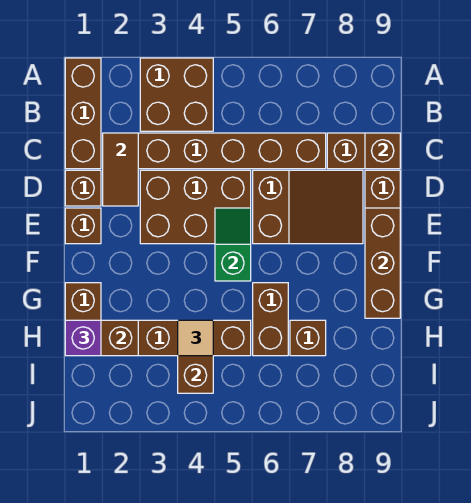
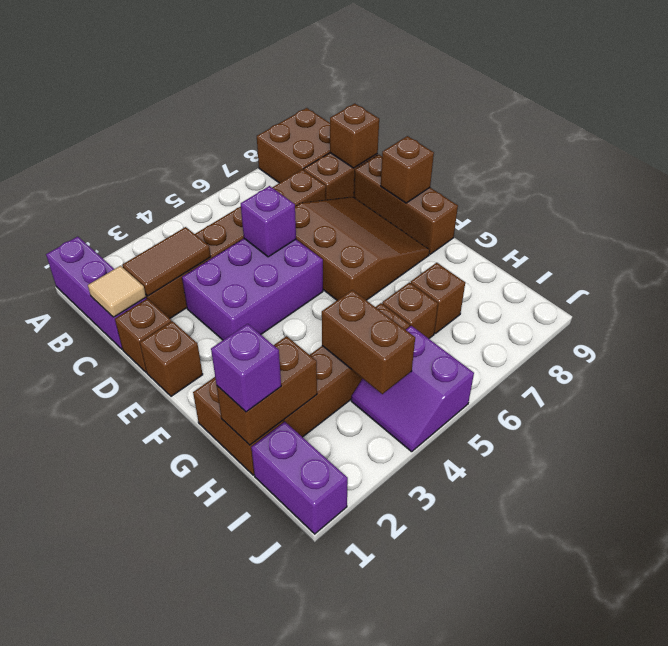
brown brick A1:C1 level 1 -> purple brick A1:C1 level 1
brown brick A3:B4 level 1 -> brown brick A8:B9 level 1
brown tile C2:D2 level 2 -> brown tile C2:C3 level 2
brown brick D3:E5 level 1 -> purple brick D3:E5 level 1
none -> purple brick D5 level 2
brown slope D6:E8 level 1 top 6 -> brown slope D6:F8 level 1 top 6
green slope E5:F5 level 2 top F -> none
brown brick E9:G9 level 2 -> brown brick E9 level 2
brown brick G6:H6 level 1 -> brown brick H6 level 1
tan tile H4 level 3 -> tan tile C1 level 2
none -> purple brick I1:J1 level 1
none -> purple slope I4:J5 level 1 top 5

